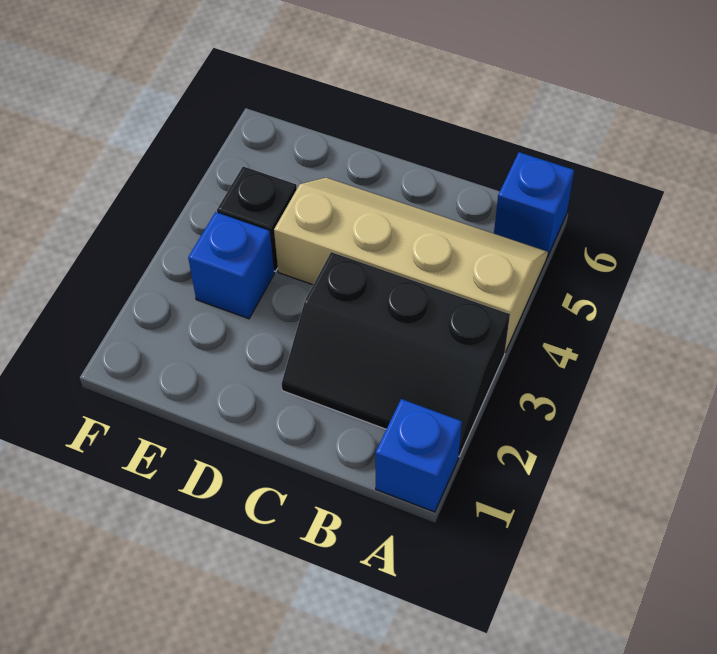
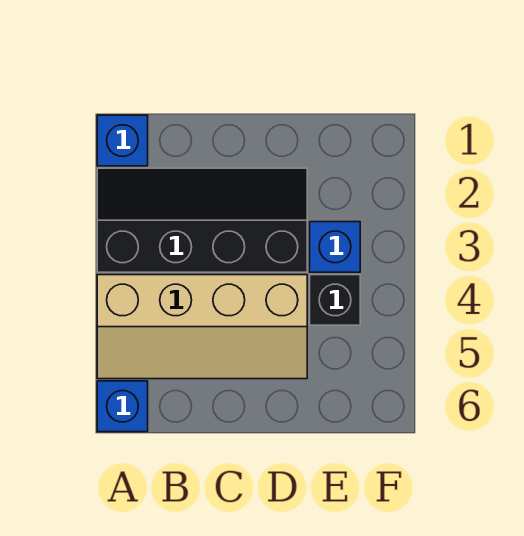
black slope A2:C3 level 1 top 3 -> black slope A2:D3 level 1 top 3

